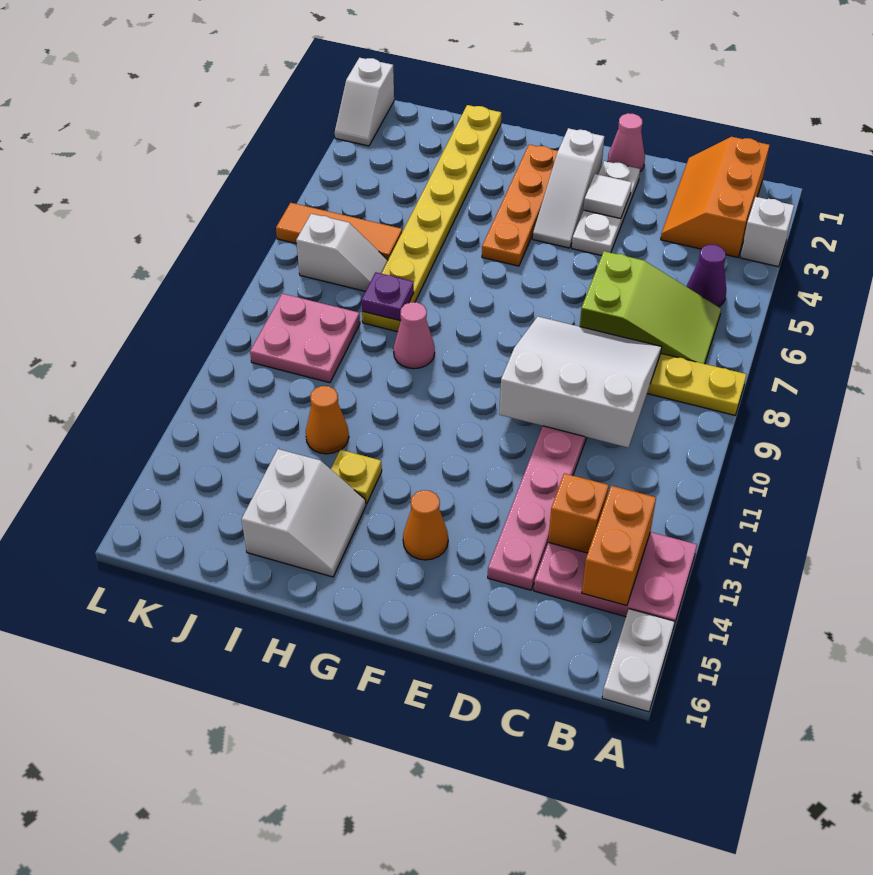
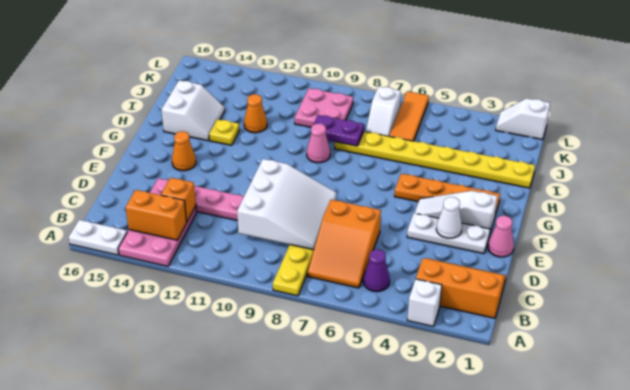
lime slope B6:D7 level 1 top D -> orange slope B6:D7 level 1 top D
white tile E3 level 2 -> white cone E3 level 2
white slope H14:I15 level 1 top I -> white slope H14:I15 level 1 top 15
purple plate I8 level 2 -> purple plate I8:I9 level 2

